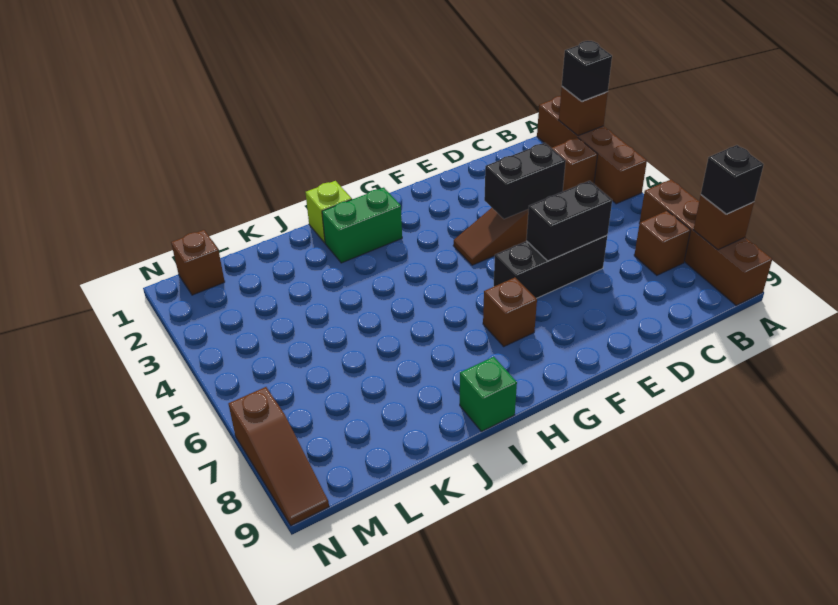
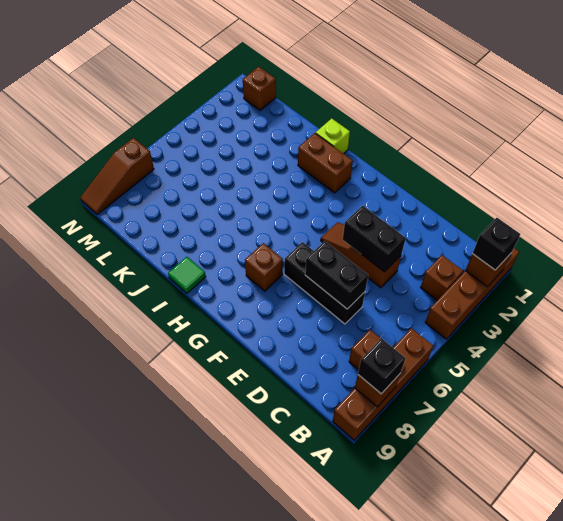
green brick H2:I2 level 1 -> brown brick H2:I2 level 1
green brick I9 level 1 -> green tile I9 level 1

